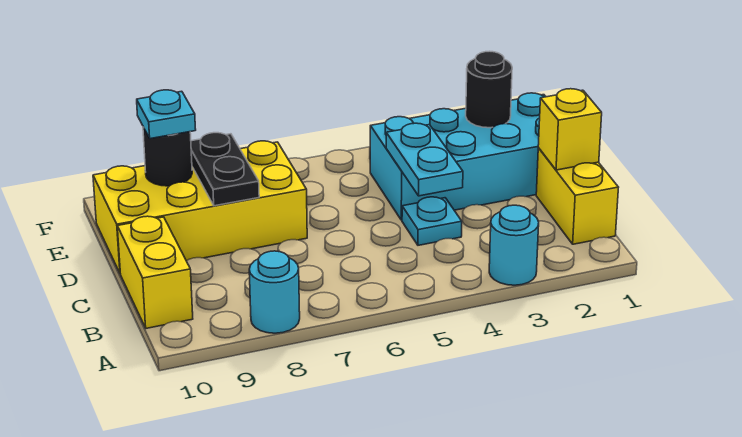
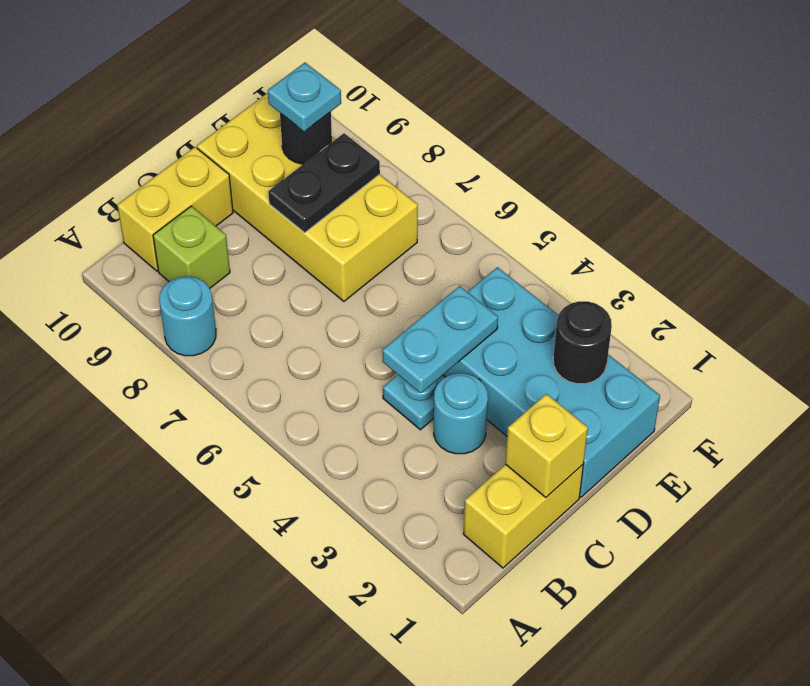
cyan round brick A3 level 1 -> cyan round brick C3 level 1
none -> lime brick B9 level 1

